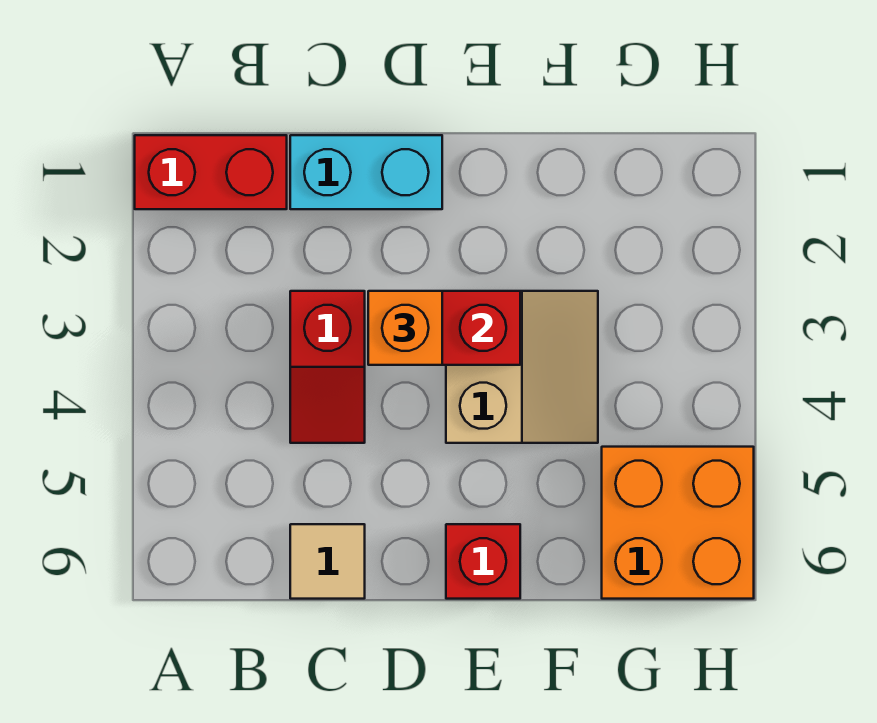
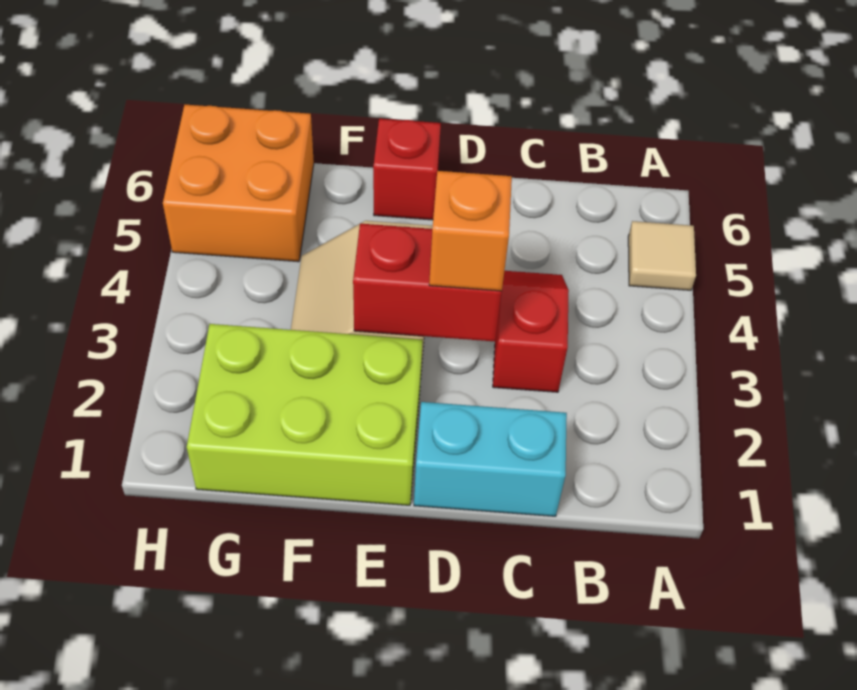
red brick A1:B1 level 1 -> none
tan tile C6 level 1 -> tan tile A5 level 1
none -> lime brick E1:G2 level 1

